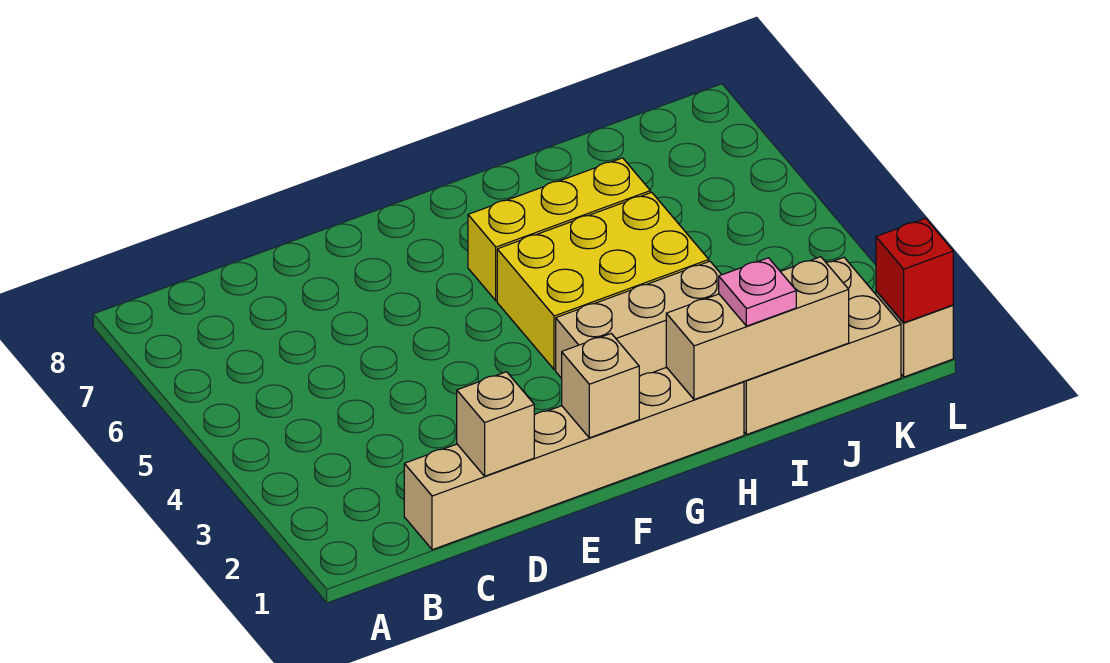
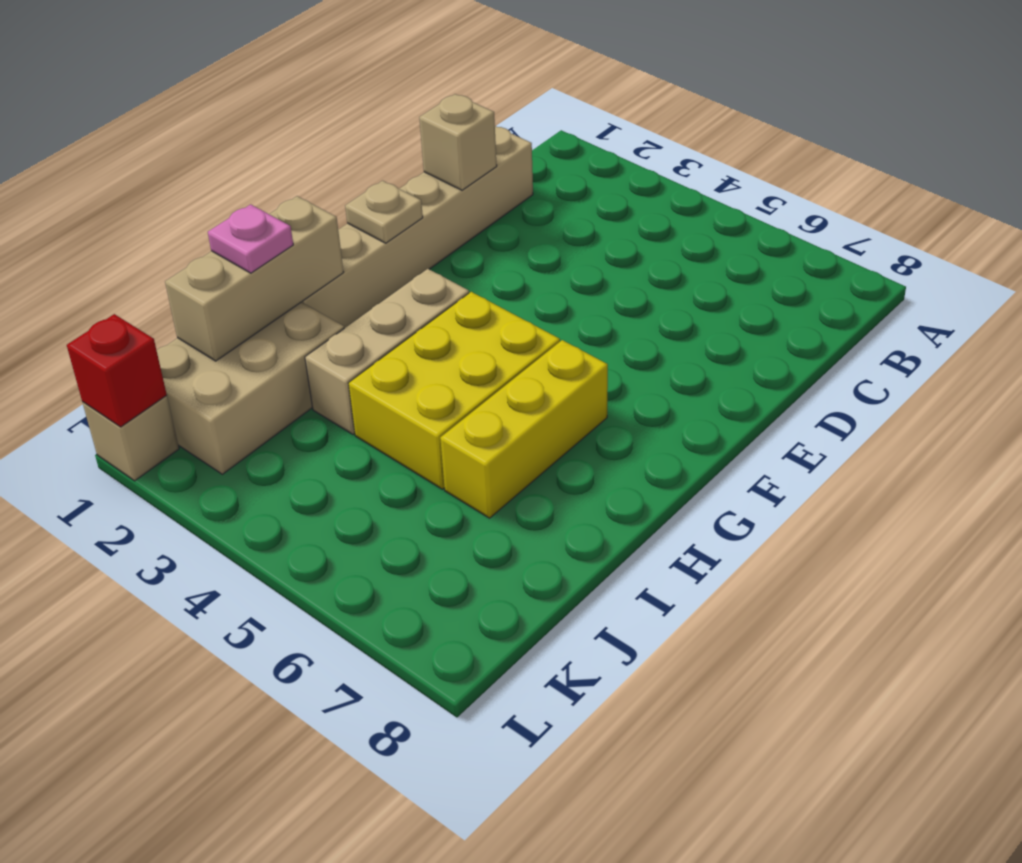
tan brick F1 level 2 -> tan plate F1 level 2

